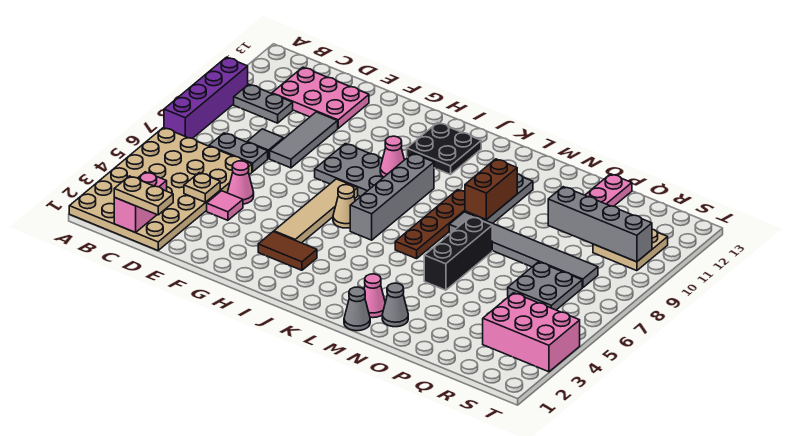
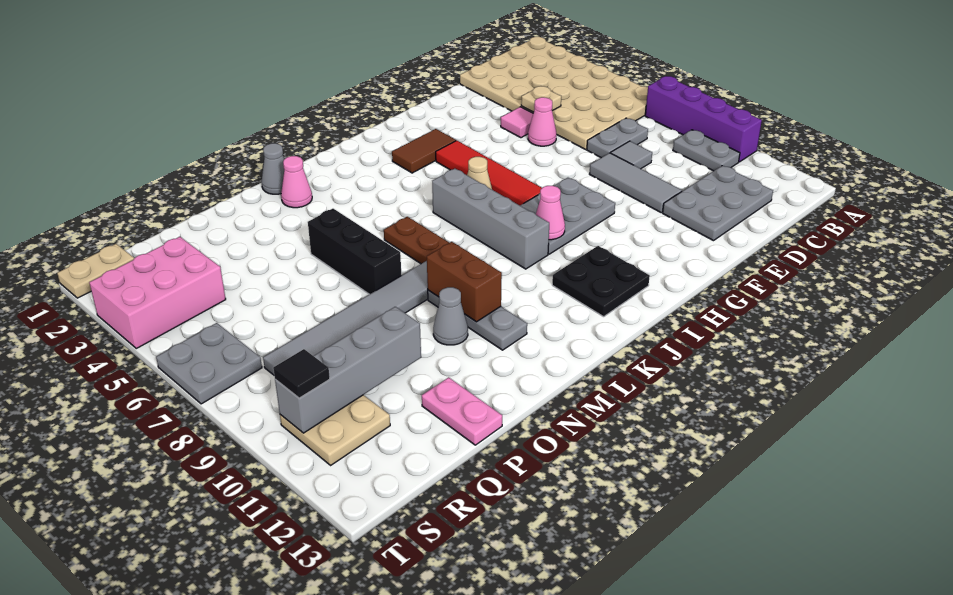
grey plate B10:C10 level 1 -> grey plate B9:B10 level 1
pink brick C1:C2 level 2 -> none
tan plate C1:D1 level 3 -> tan plate S1:T1 level 1
pink plate C11:E12 level 1 -> grey plate C11:E12 level 1
tan tile H4:H7 level 1 -> red tile H4:H7 level 1
grey cone N2 level 1 -> grey cone N10 level 1
grey plate Q6:R7 level 1 -> grey plate S6:T7 level 1
none -> black tile S10 level 3

